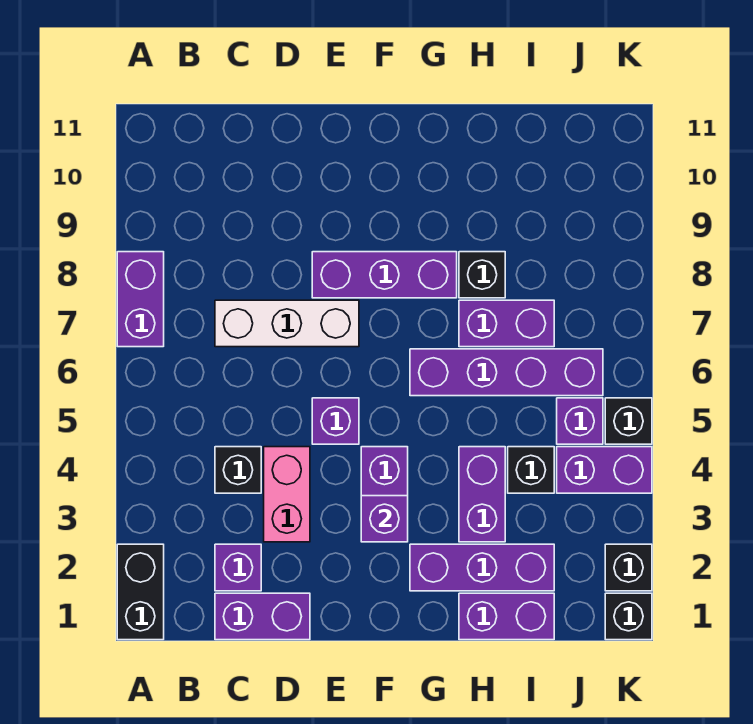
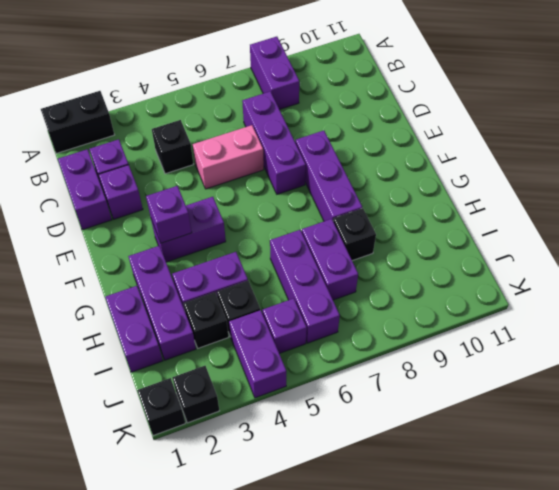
purple brick A7:A8 level 1 -> purple brick A8:B8 level 1
white brick C7:E7 level 1 -> purple brick C7:E7 level 1
pink brick D3:D4 level 1 -> pink brick D5:D6 level 1
purple brick E5 level 1 -> purple brick D2 level 1
purple brick G6:J6 level 1 -> purple brick H6:J6 level 1
black brick K5 level 1 -> black brick I3 level 1

